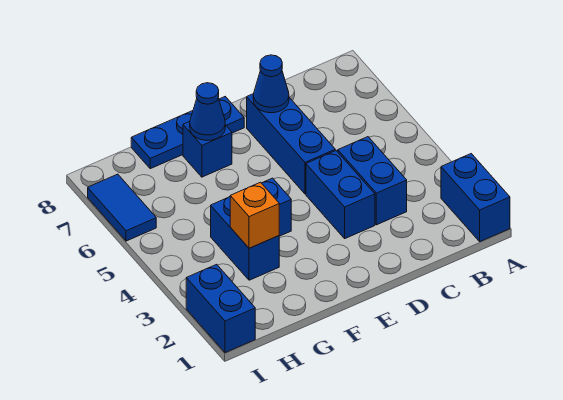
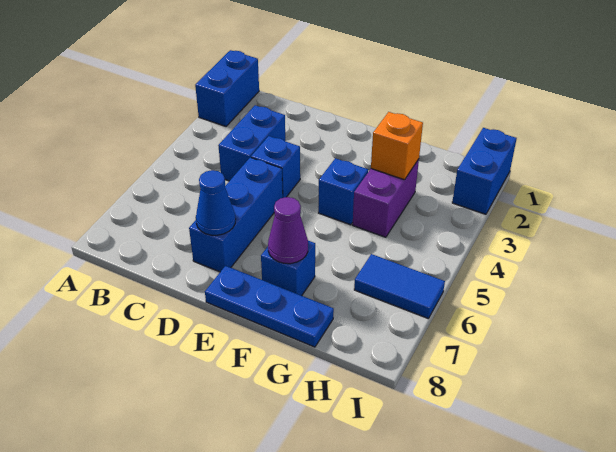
blue brick D3:D4 level 1 -> blue brick D4 level 1
blue cone F7 level 2 -> purple cone F7 level 2
blue brick G3:G4 level 1 -> purple brick G3:G4 level 1
blue tile I6:I7 level 1 -> blue tile H6:I6 level 1

